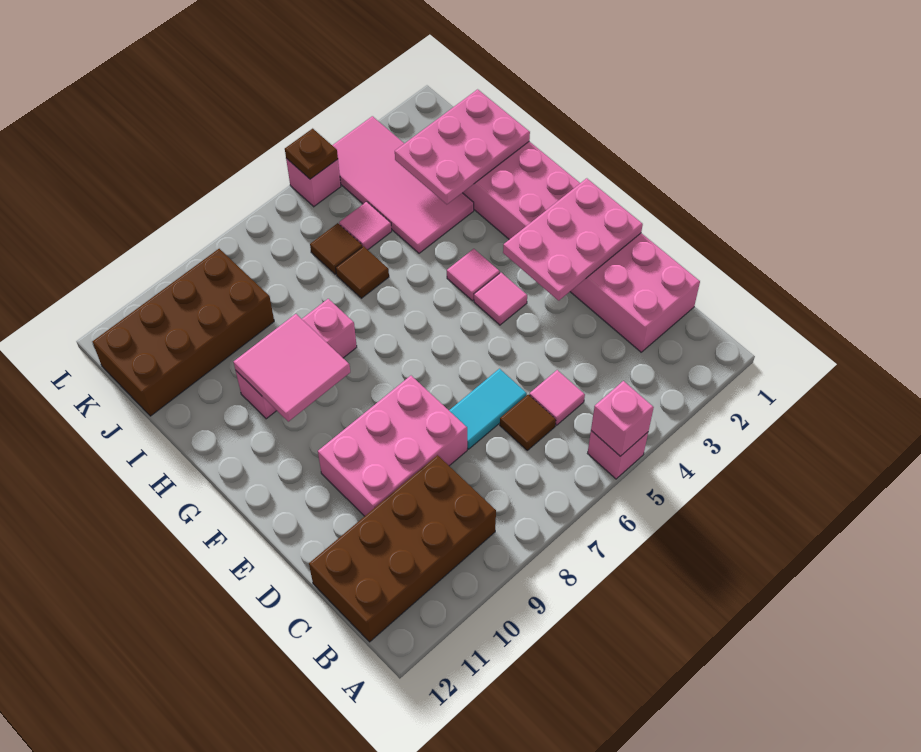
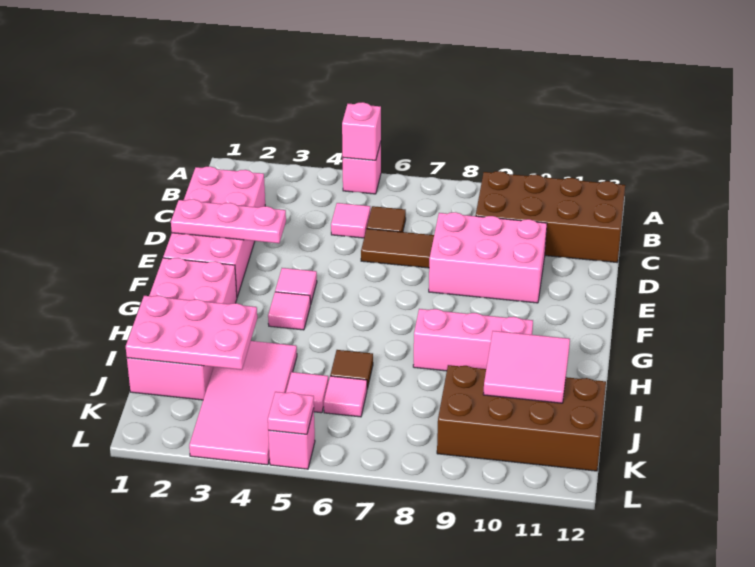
cyan tile D6:D7 level 1 -> brown tile D6:D7 level 1
pink plate E1:F3 level 2 -> pink plate E1:E3 level 2
pink tile G9:H10 level 2 -> pink tile I10:J11 level 2
brown tile J6 level 1 -> pink tile J6 level 1
brown plate L5 level 2 -> pink plate L5 level 2

